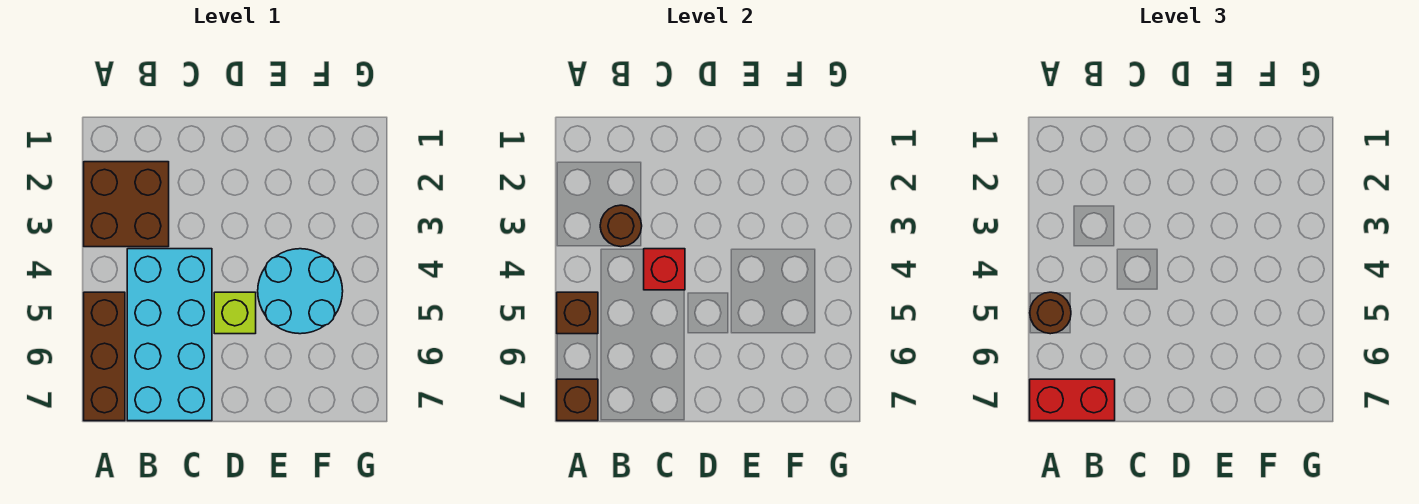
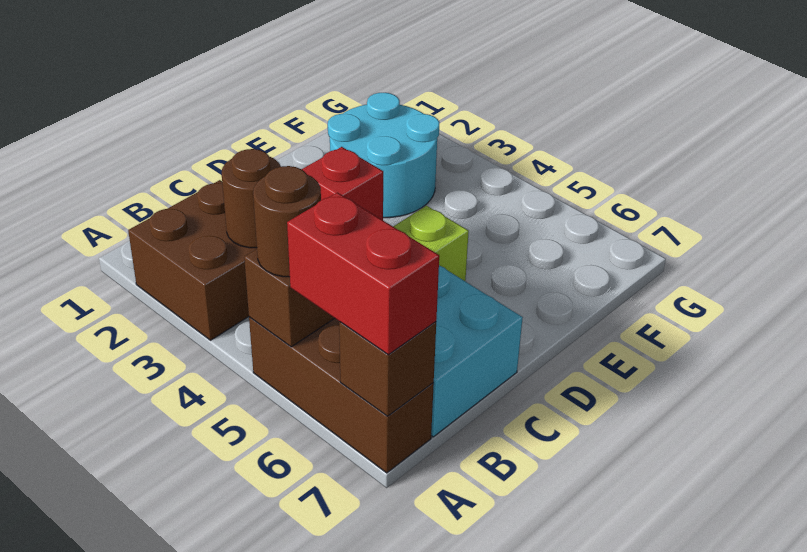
red brick A7:B7 level 3 -> red brick A6:A7 level 3
cyan round brick E4:F5 level 1 -> cyan round brick E2:F3 level 1

